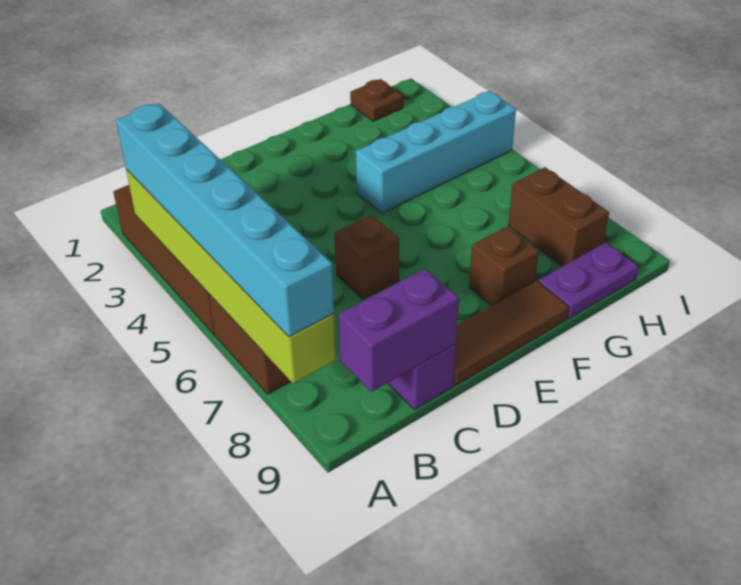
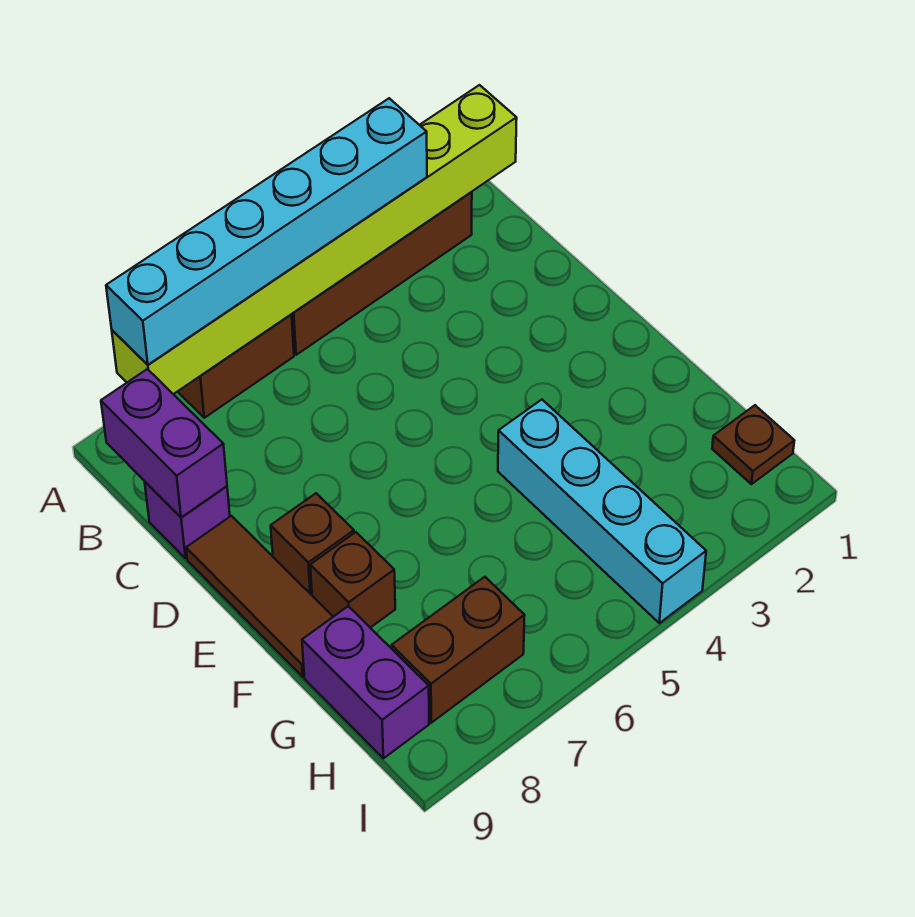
lime brick A3:A8 level 2 -> lime brick A1:A8 level 2
brown brick D6 level 1 -> brown brick E8 level 1
purple plate G9:H9 level 1 -> purple brick G9:H9 level 1

